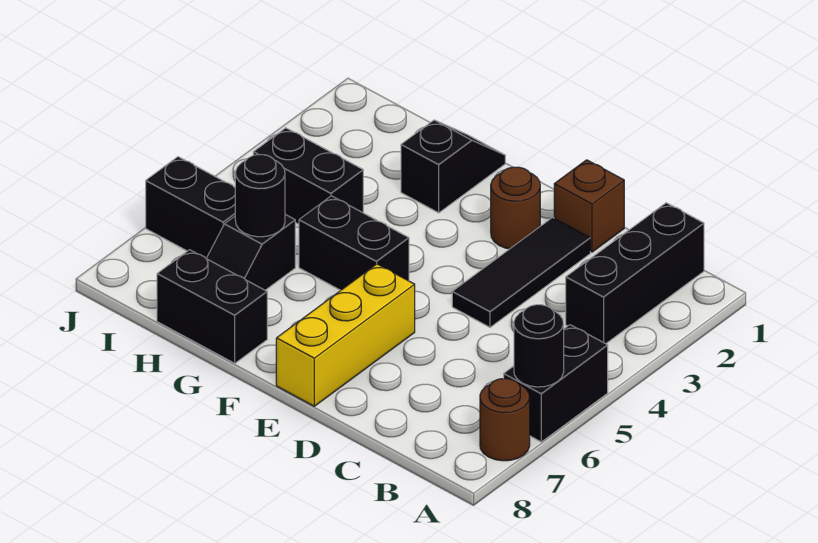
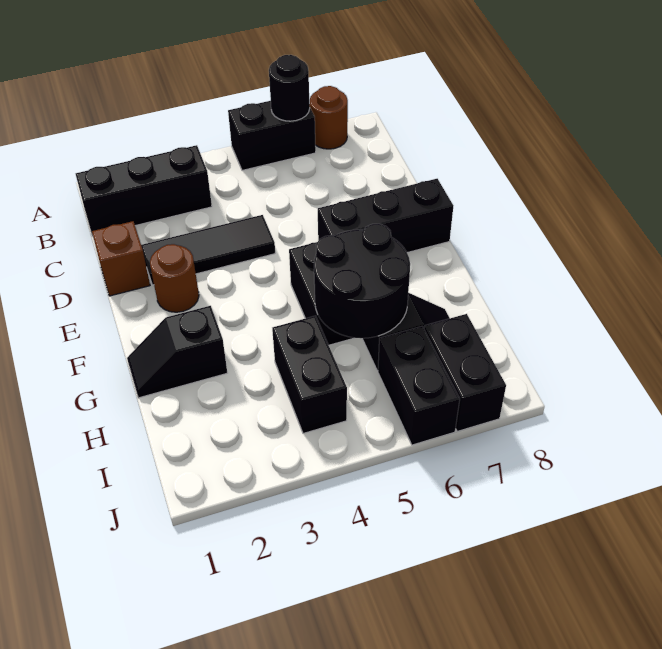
yellow brick E6:E8 level 1 -> black brick E6:E8 level 1
black brick G8:H8 level 1 -> black brick I7:J7 level 1
black round brick H6 level 2 -> black round brick G5:H6 level 2

